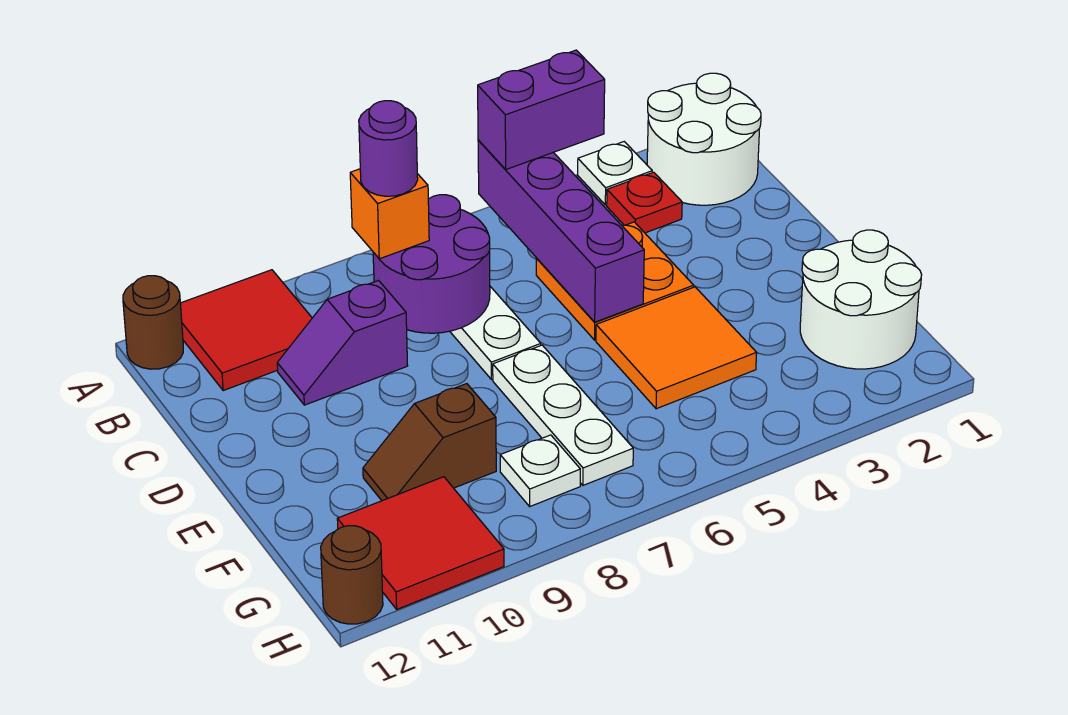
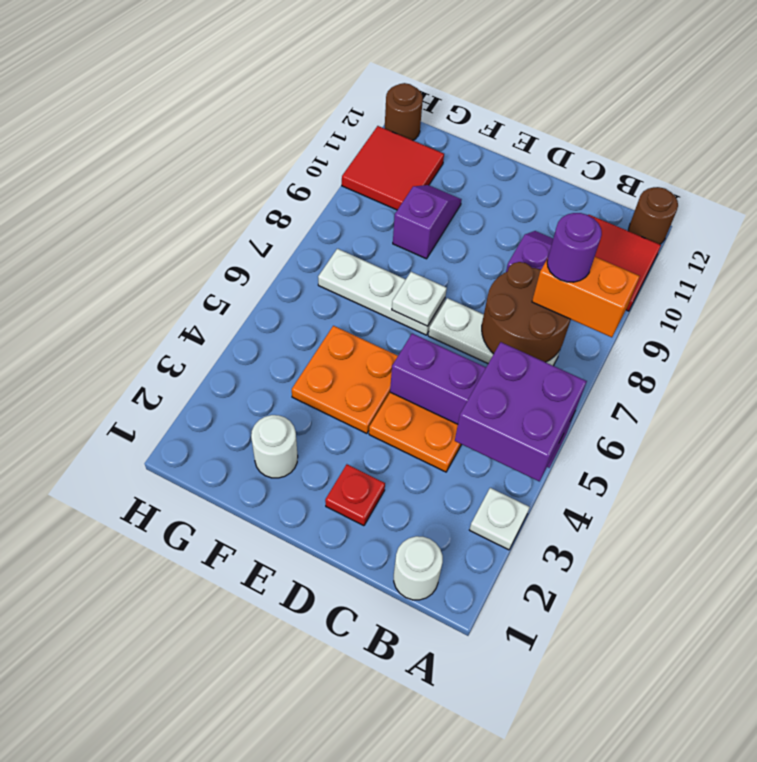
white round brick A1:B2 level 1 -> white round brick B1 level 1
purple brick A4:A5 level 3 -> purple brick A4:B5 level 3
red plate B3 level 1 -> red plate D2 level 1
purple round brick B7:C8 level 2 -> brown round brick B7:C8 level 2
orange brick B8 level 3 -> orange brick A8:B8 level 3
orange tile E4:F5 level 1 -> orange plate E4:F5 level 1
white round brick F1:G2 level 1 -> white round brick F2 level 1
brown slope F9:F10 level 1 top 9 -> purple slope F9:F10 level 1 top 9
white plate G8 level 1 -> white plate E7 level 2

